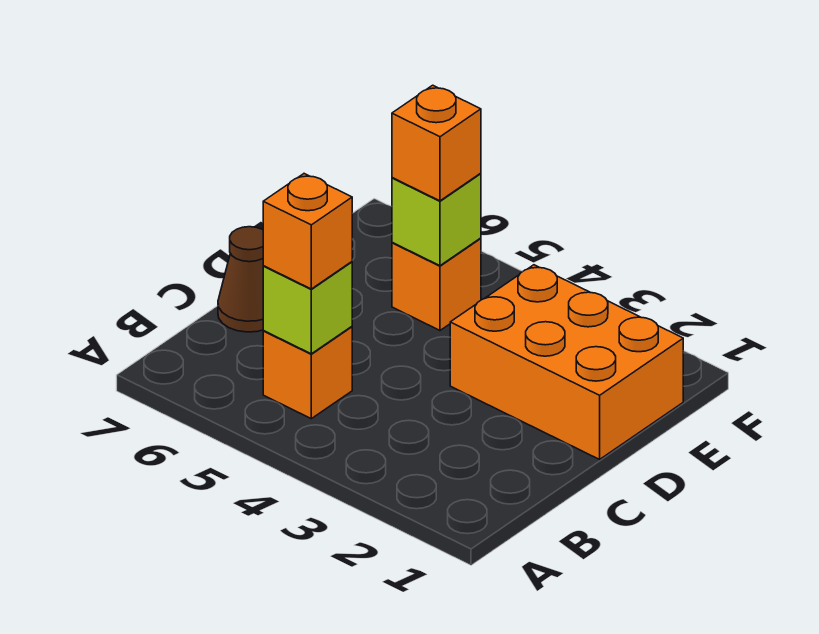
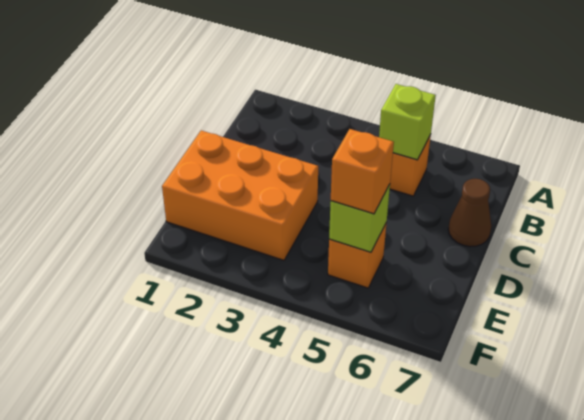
orange brick B5 level 3 -> none

